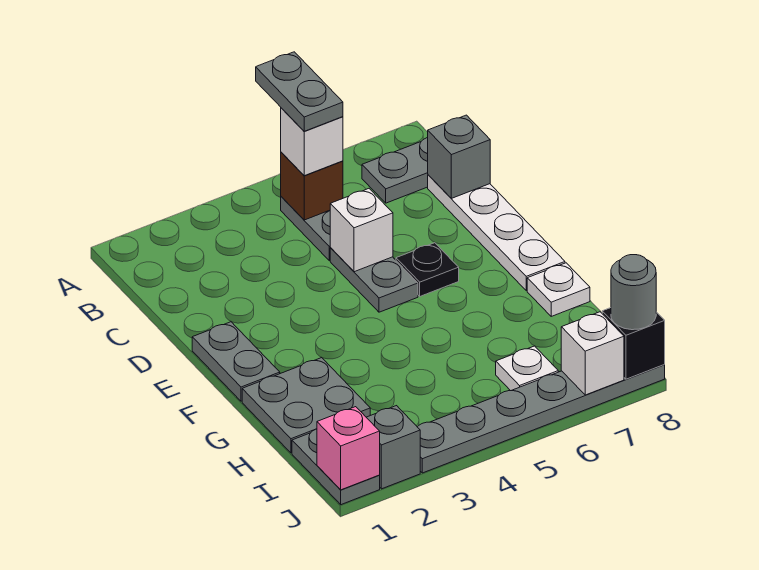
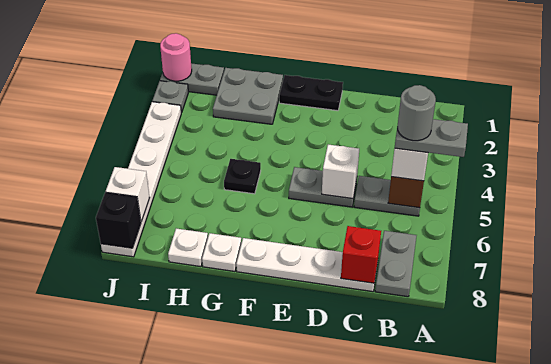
grey brick C8 level 2 -> red brick C8 level 2
grey plate E1:F1 level 1 -> black plate E1:F1 level 1
black plate E6 level 1 -> black plate G5 level 1
white plate I6 level 1 -> white plate H8 level 1
pink brick J1 level 2 -> pink round brick J1 level 2
grey brick J2 level 1 -> grey plate J2 level 1
grey plate J3:J8 level 1 -> white plate J3:J8 level 1
grey round brick J8 level 3 -> grey round brick B5 level 5

